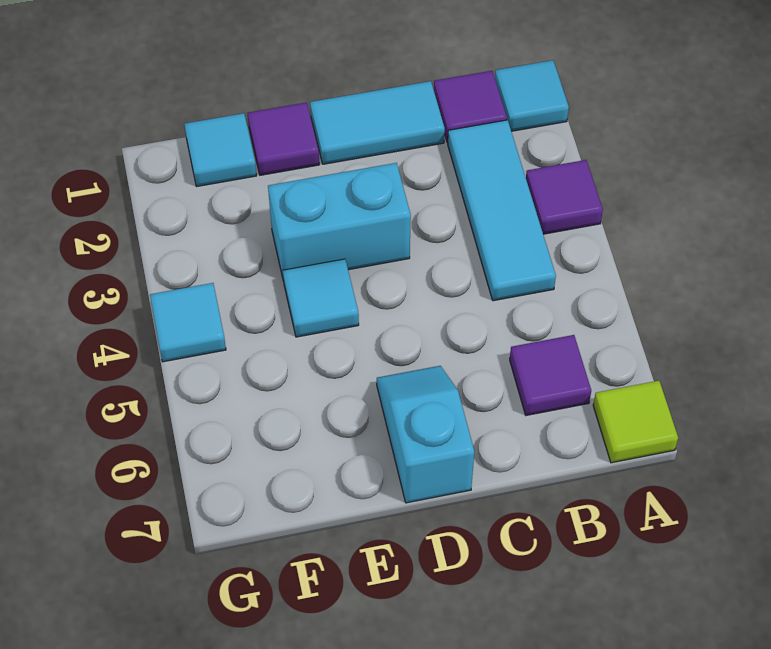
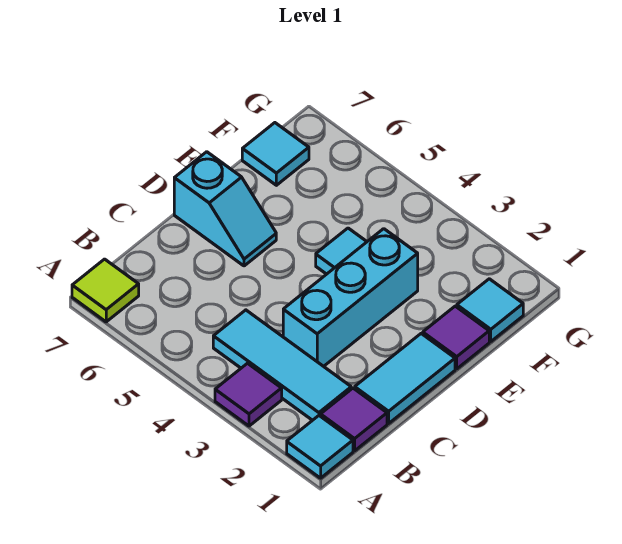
purple tile B6 level 1 -> none
cyan brick D3:E3 level 1 -> cyan brick C3:E3 level 1
cyan tile G4 level 1 -> cyan tile F7 level 1

